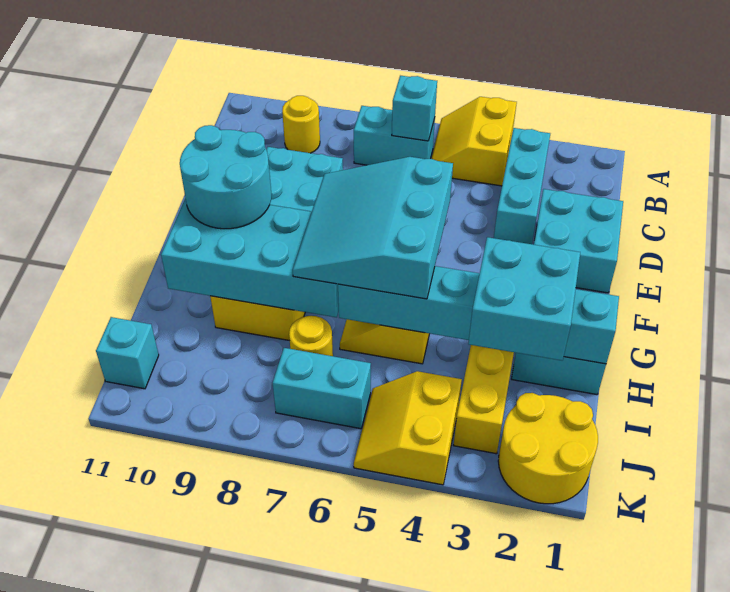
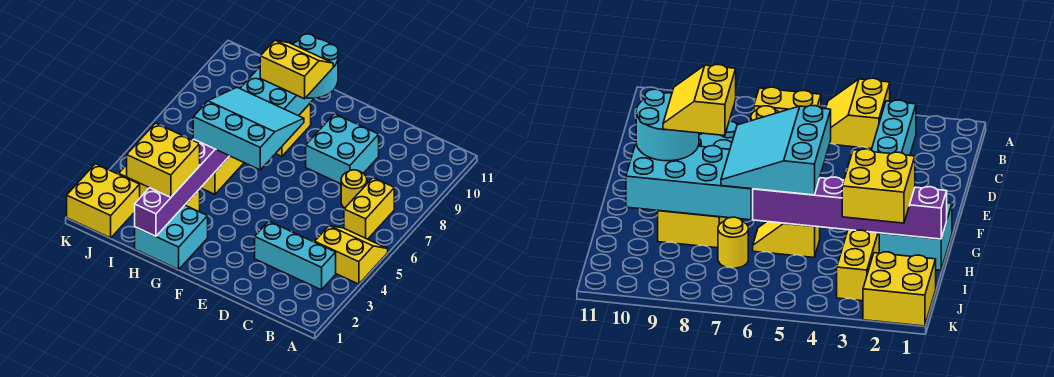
cyan brick B6:B7 level 1 -> yellow brick B6:B7 level 1
cyan brick B6 level 2 -> none
yellow round brick B9 level 1 -> yellow round brick C7 level 1
cyan brick D1:E2 level 1 -> none
cyan brick H1:H6 level 2 -> purple brick H1:H6 level 2
cyan brick H2:I3 level 3 -> yellow brick H2:I3 level 3
yellow round brick J1:K2 level 1 -> yellow brick J1:K2 level 1
yellow slope J4:K5 level 1 top 4 -> yellow slope F8:G9 level 4 top 8
cyan brick J6:J7 level 1 -> none
cyan brick J11 level 1 -> none

